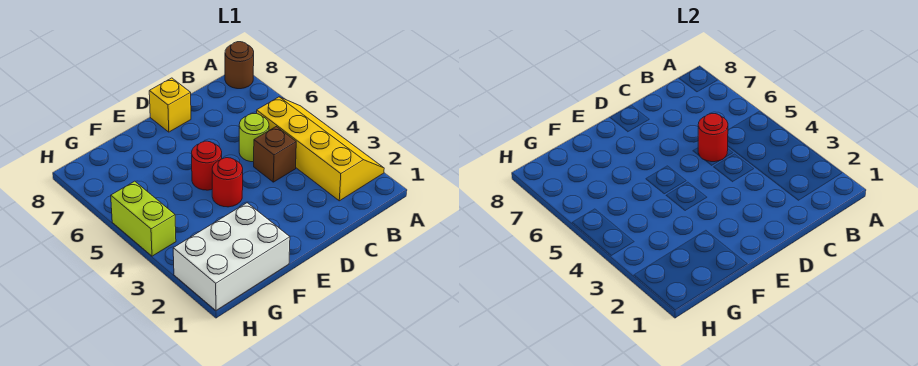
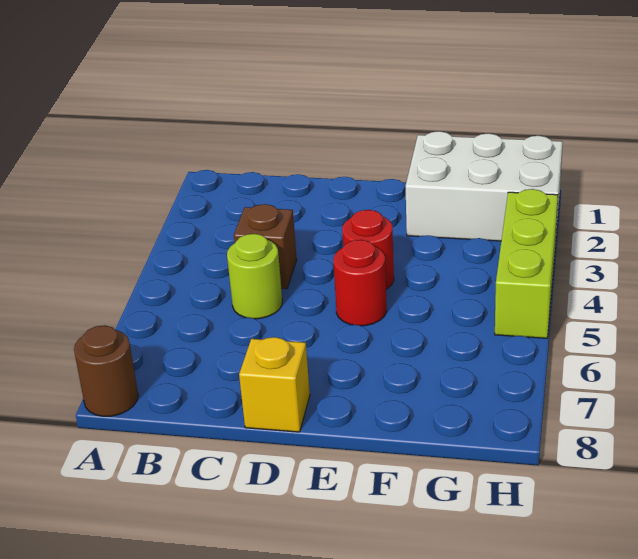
yellow slope A2:B5 level 1 top B -> none
red round brick C5 level 2 -> none
lime brick H4:H5 level 1 -> lime brick H3:H5 level 1

